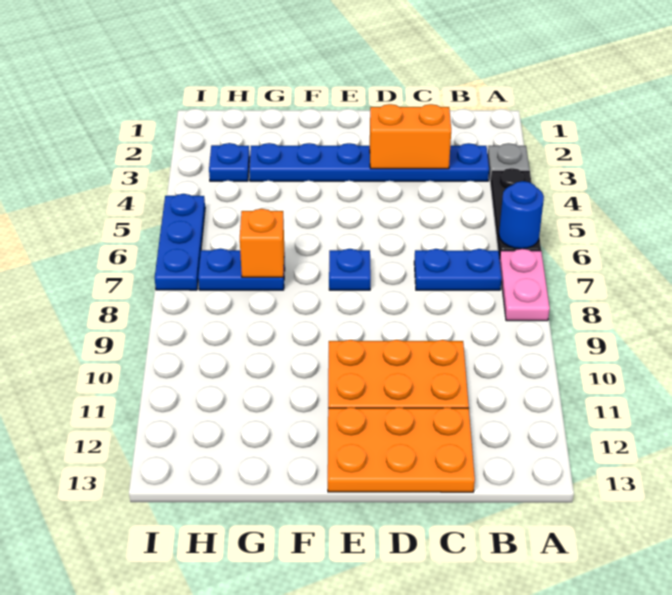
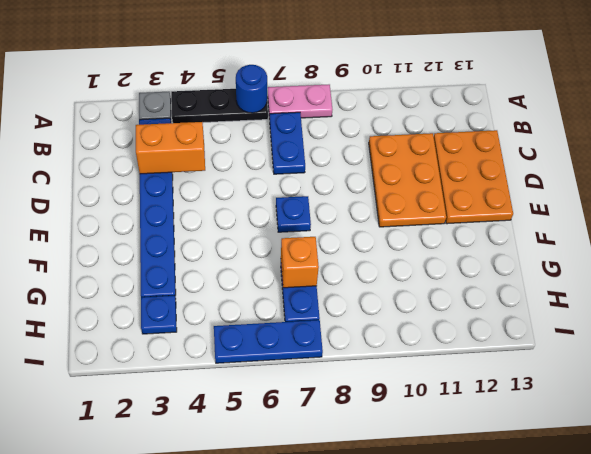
orange brick C3:D3 level 2 -> orange brick C3:C4 level 2

